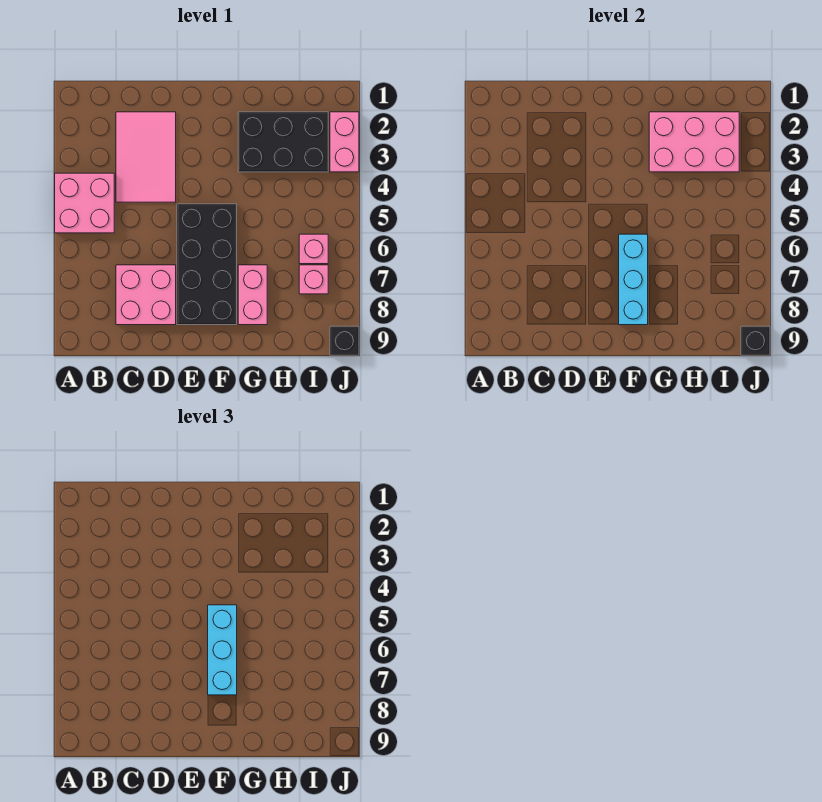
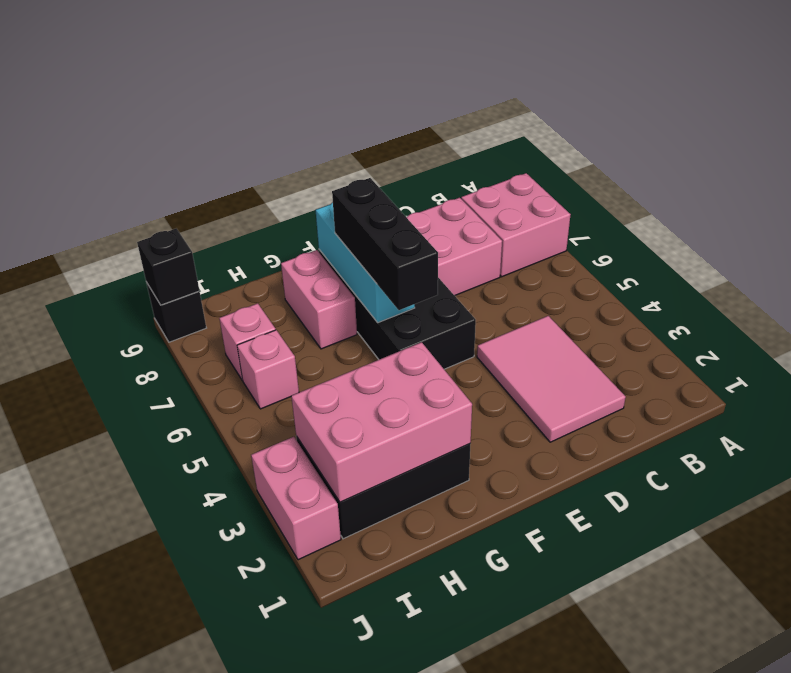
pink brick A4:B5 level 1 -> pink brick A7:B8 level 1
cyan brick F5:F7 level 3 -> black brick F5:F7 level 3

